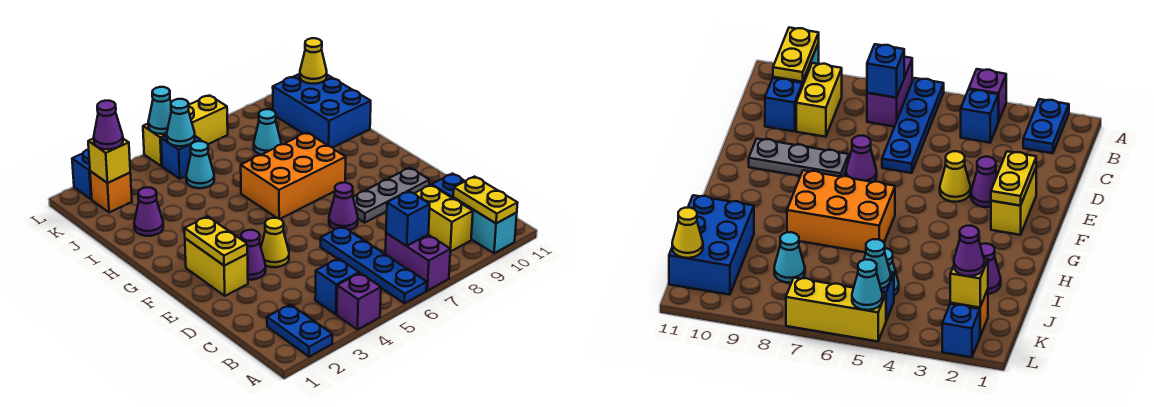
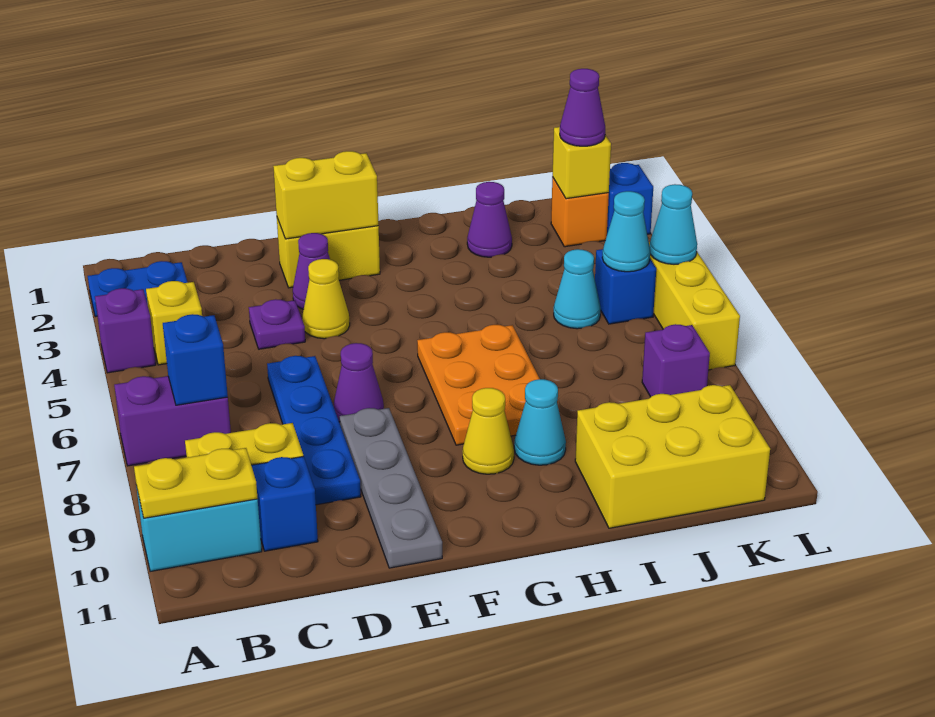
blue plate A6:D6 level 1 -> blue plate D6:D9 level 1
blue brick B4 level 1 -> yellow brick B4 level 1
none -> purple plate D4 level 1
yellow plate E2:F2 level 2 -> yellow brick E2:F2 level 2
grey plate E8:E10 level 1 -> grey plate E8:E11 level 1
orange brick G6:H8 level 1 -> orange plate G6:H8 level 1
blue brick I10:K11 level 1 -> yellow brick I10:K11 level 1
cyan cone J8 level 1 -> cyan cone H9 level 1
none -> purple brick K8 level 1
yellow cone K11 level 2 -> yellow cone G9 level 1

